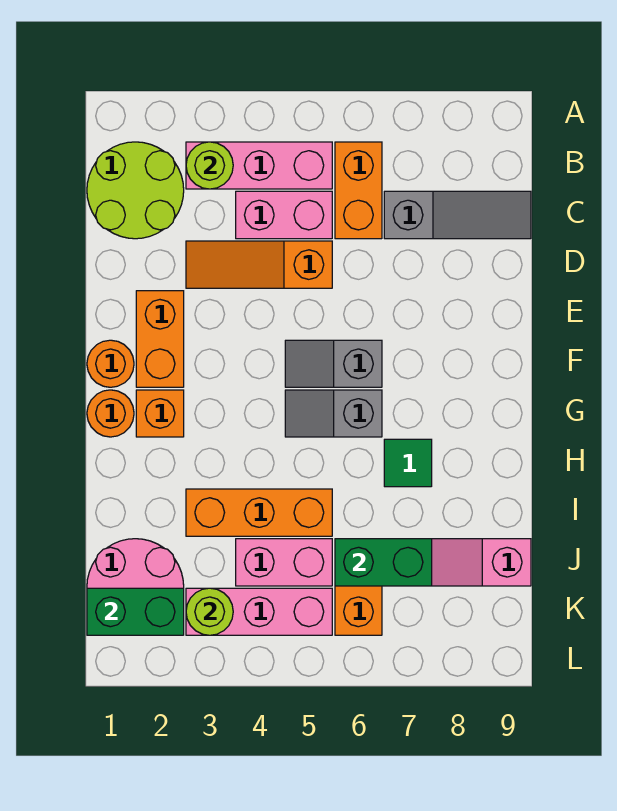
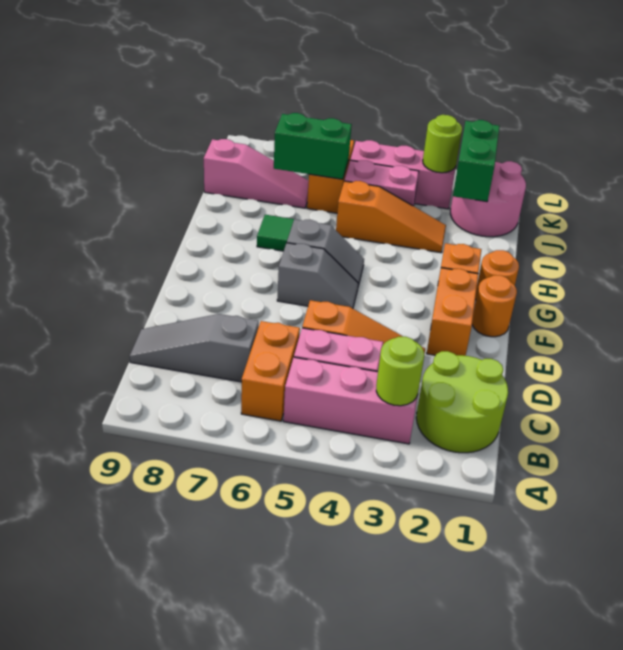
orange brick I3:I5 level 1 -> orange slope I3:I5 level 1 top 5
green brick K1:K2 level 2 -> green brick J2:K2 level 2

